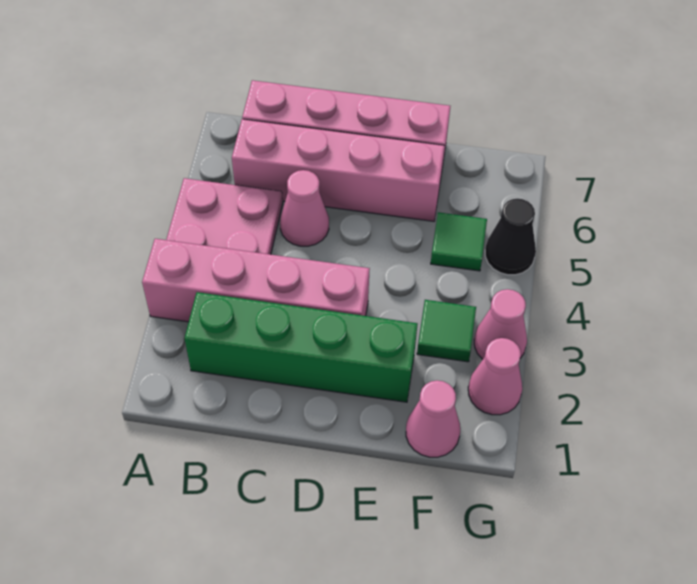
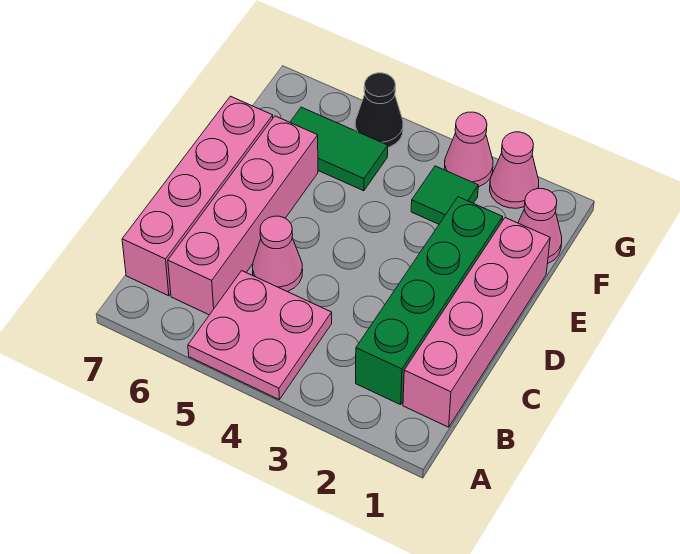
pink brick A3:D3 level 1 -> pink brick B1:E1 level 1
green tile F5 level 1 -> green tile F5:F6 level 1

